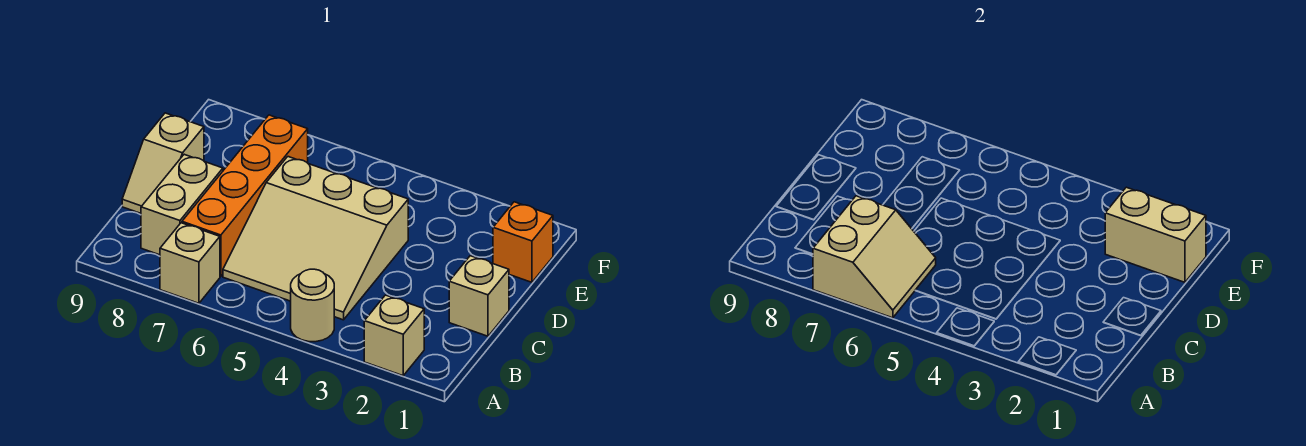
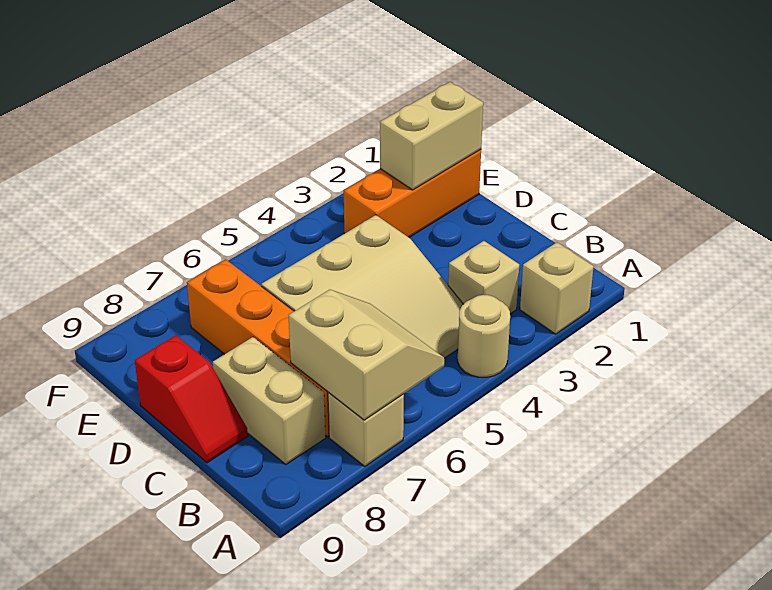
tan brick C1 level 1 -> tan brick B3 level 1
tan slope C9:D9 level 1 top D -> red slope C9:D9 level 1 top D
orange brick E1 level 1 -> orange brick E1:E3 level 1

